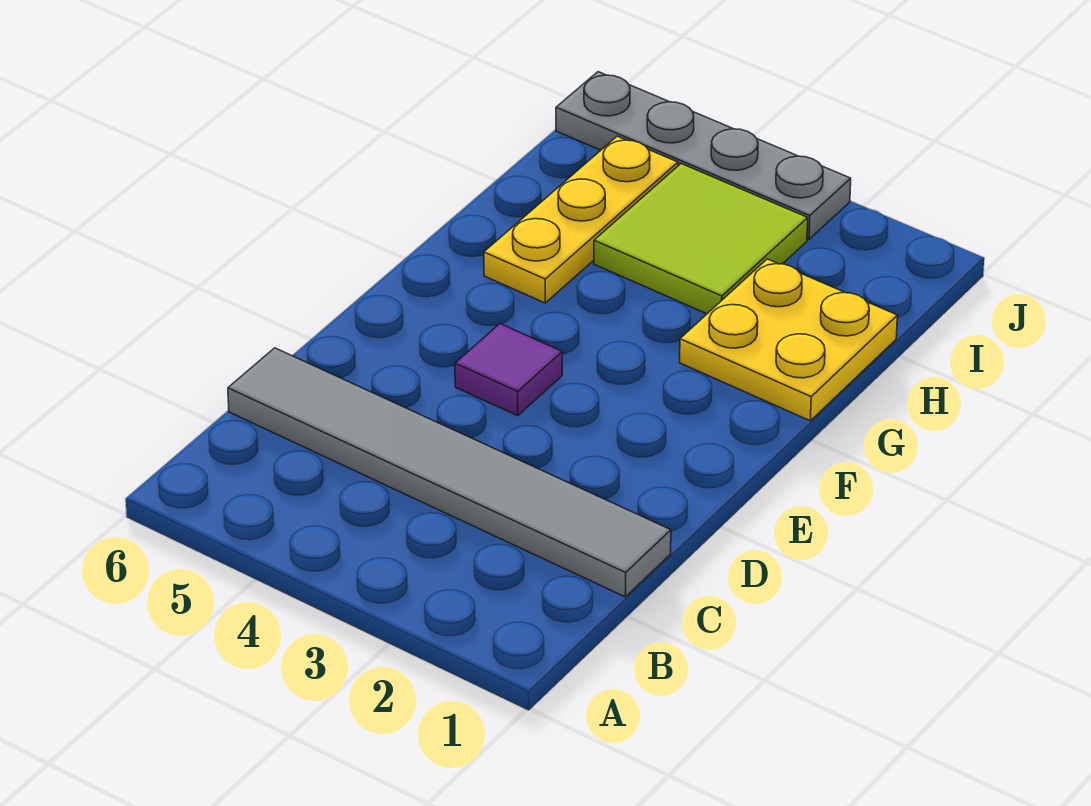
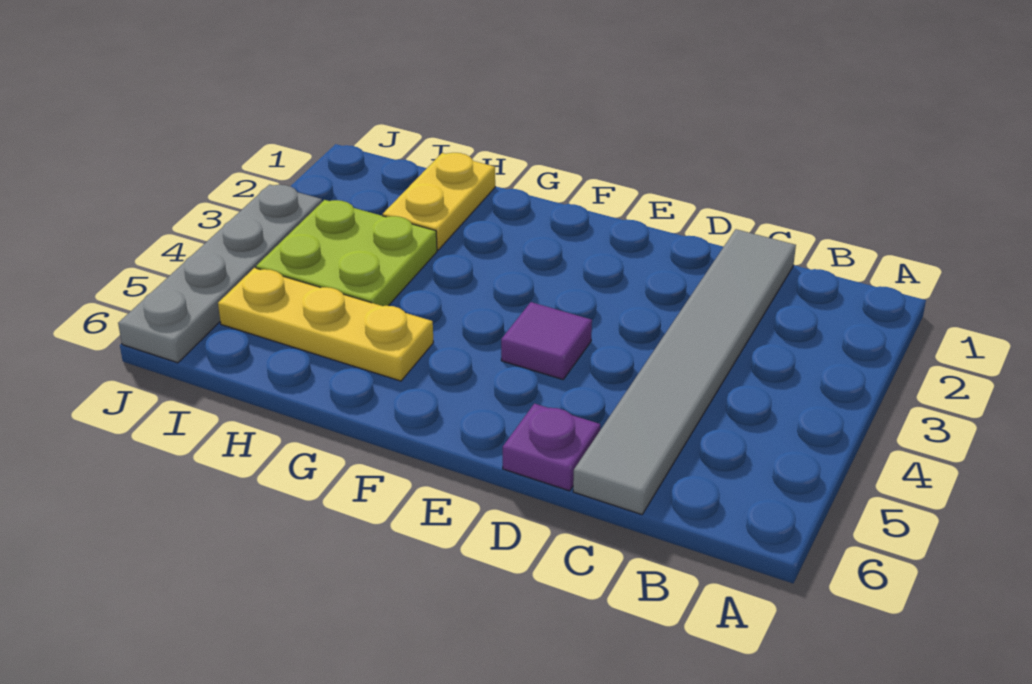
none -> purple plate D6 level 1
yellow plate G1:H2 level 1 -> yellow plate H1:H2 level 1
lime tile H3:I4 level 1 -> lime plate H3:I4 level 1

